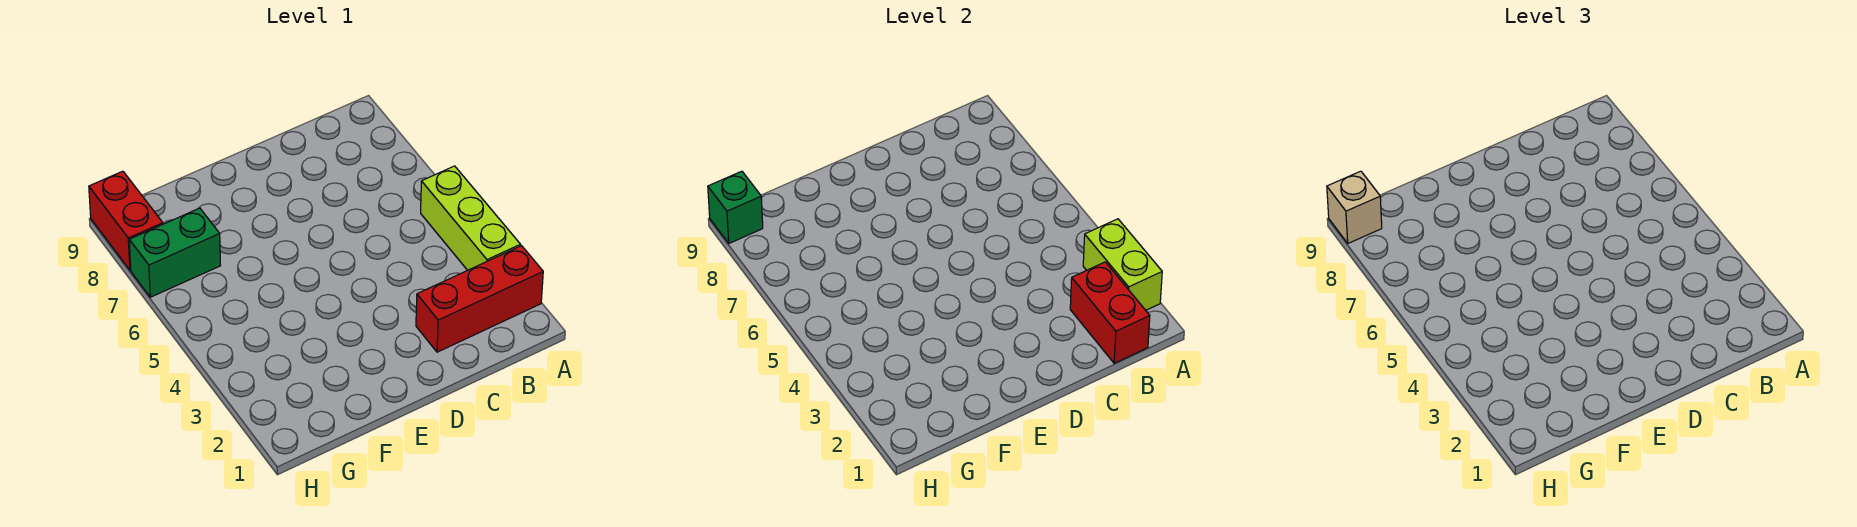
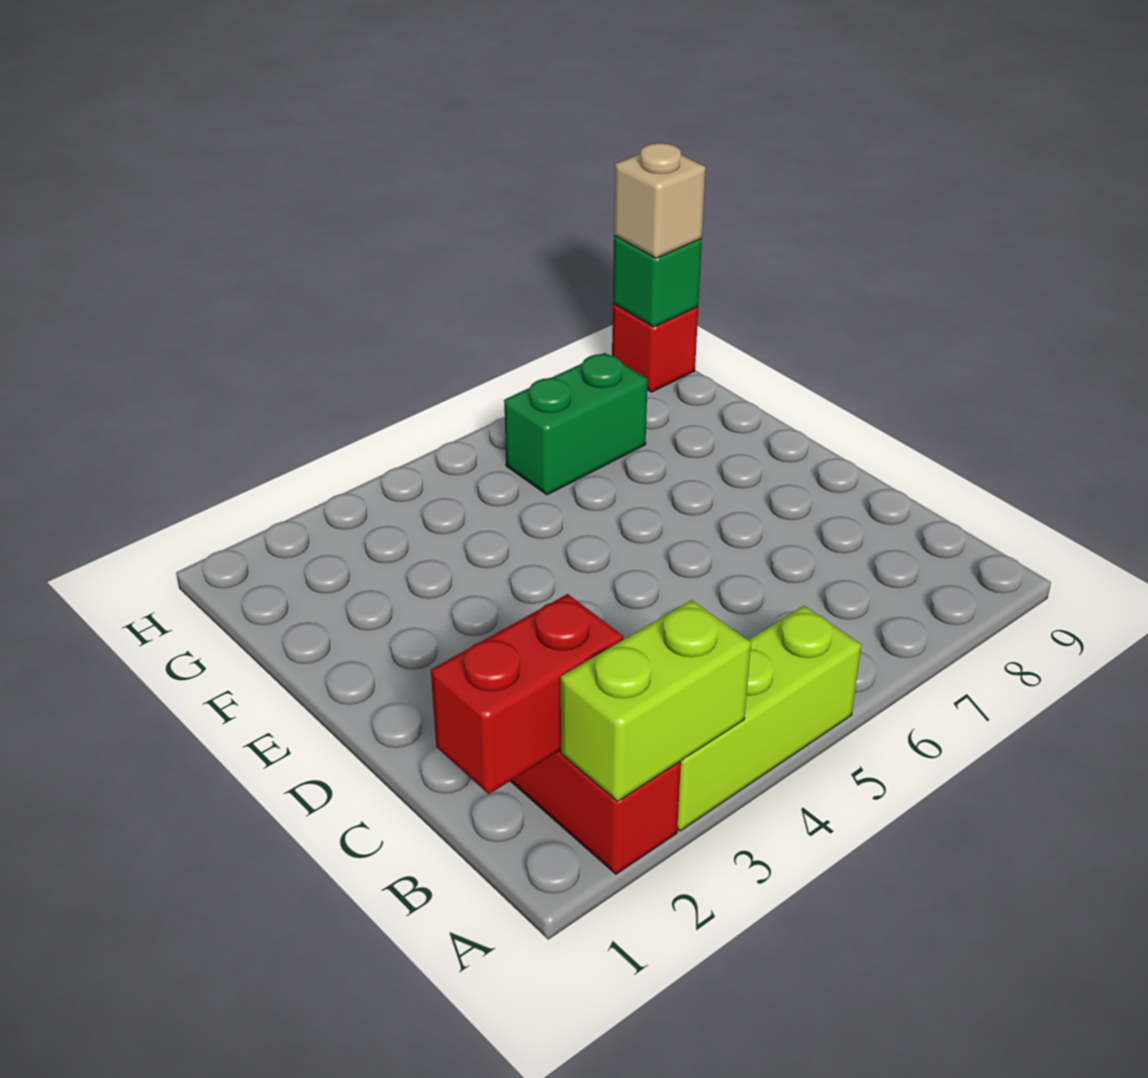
green brick G7:H7 level 1 -> green brick G6:G7 level 1
red brick H8:H9 level 1 -> red brick H9 level 1

